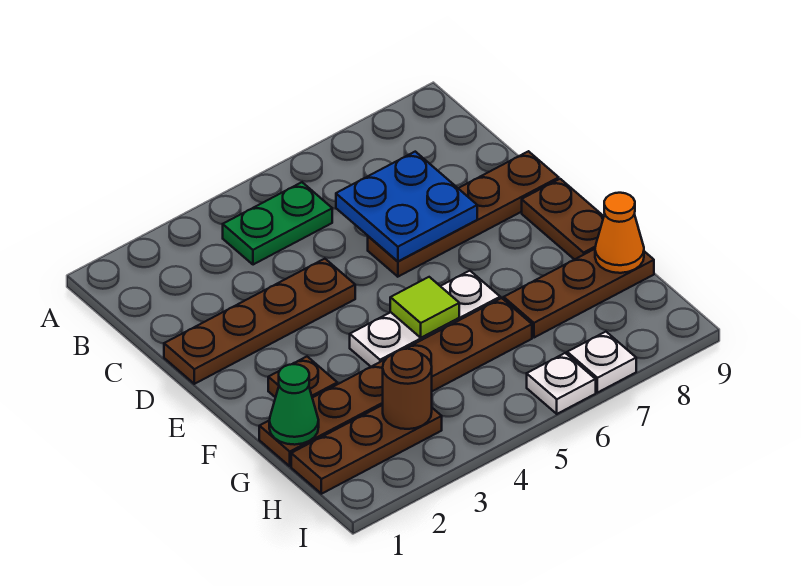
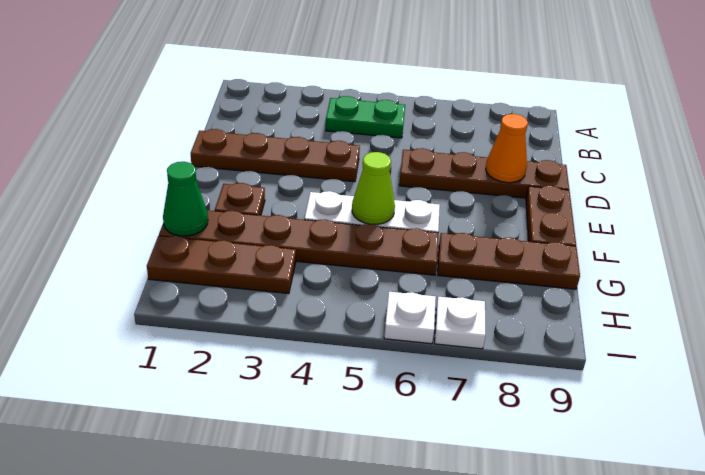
blue plate C6:D7 level 2 -> none
lime tile F5 level 2 -> lime cone F5 level 2
orange cone G9 level 2 -> orange cone D8 level 2
brown round brick H3 level 2 -> none

